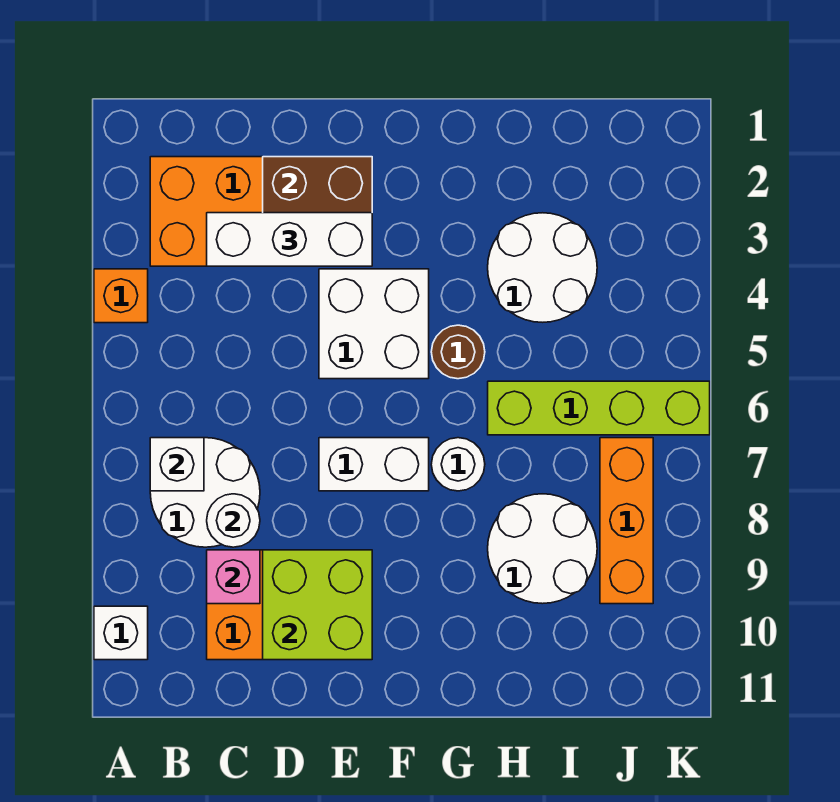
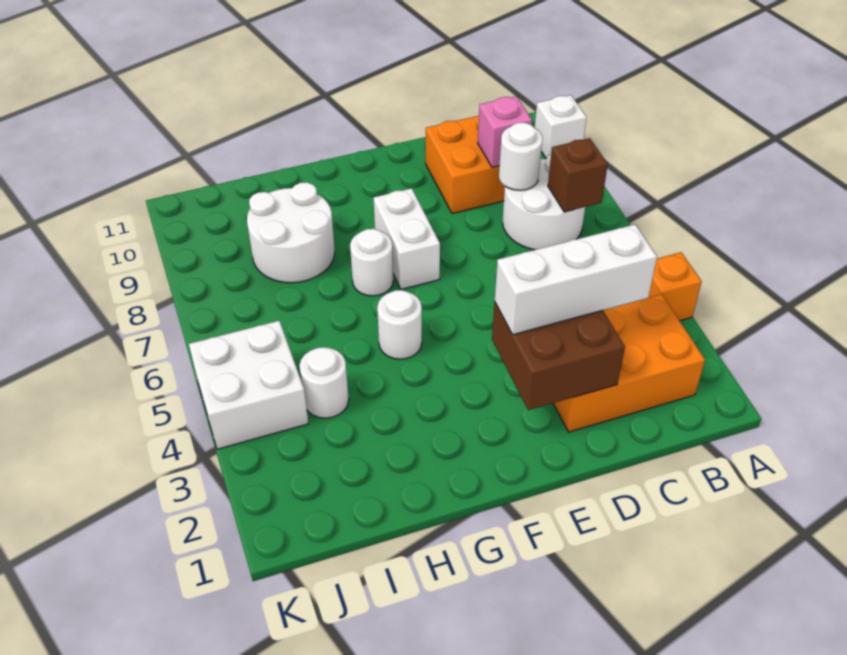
white brick B7 level 2 -> brown brick B7 level 2
lime brick D9:E10 level 2 -> none
white brick E4:F5 level 1 -> white brick J4:K5 level 1
white brick E7:F7 level 1 -> white brick F7:F8 level 1
brown round brick G5 level 1 -> white round brick G5 level 1
white round brick H3:I4 level 1 -> white round brick I4 level 1
lime brick H6:K6 level 1 -> none
orange brick J7:J9 level 1 -> none

